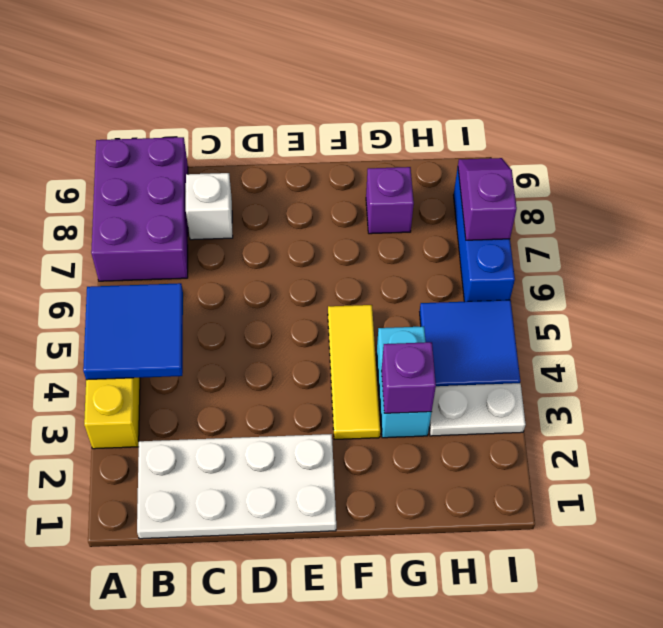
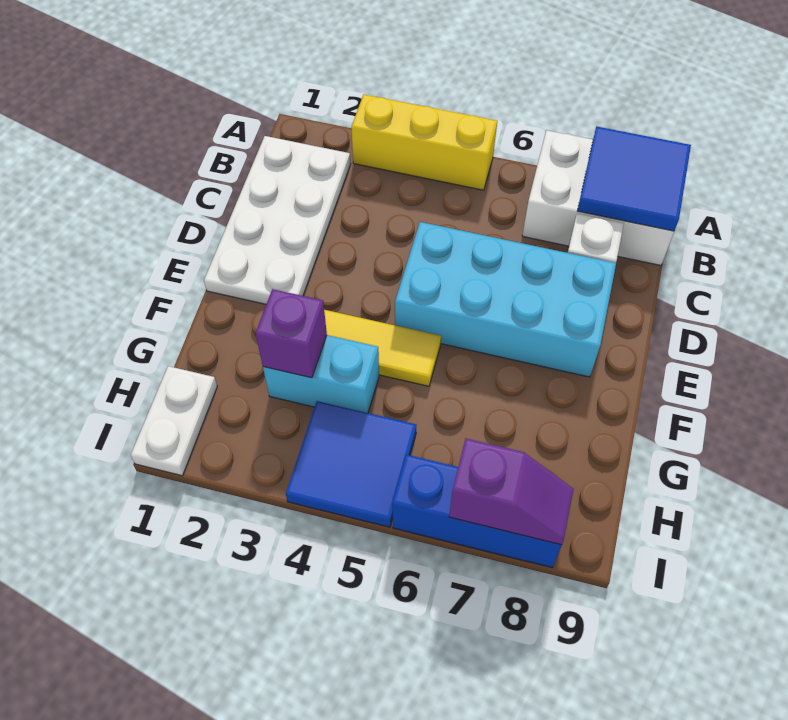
blue tile A4:B5 level 2 -> blue tile A8:B9 level 2
purple brick A7:B9 level 1 -> white brick A7:B9 level 1
none -> cyan brick D5:E8 level 1
purple brick G8 level 1 -> none
white plate H3:I3 level 1 -> white plate H1:I1 level 1

